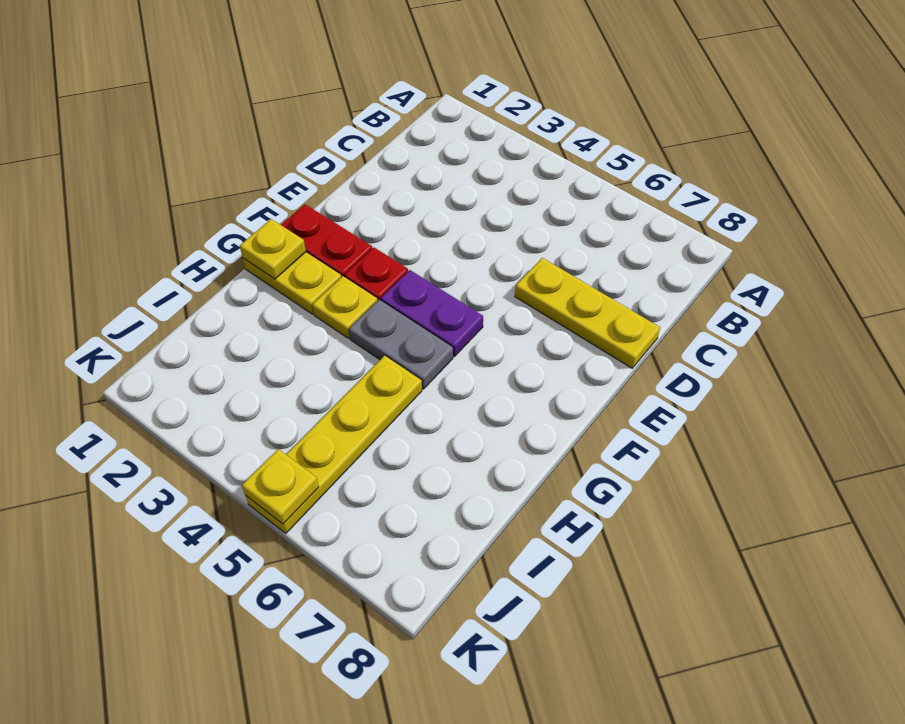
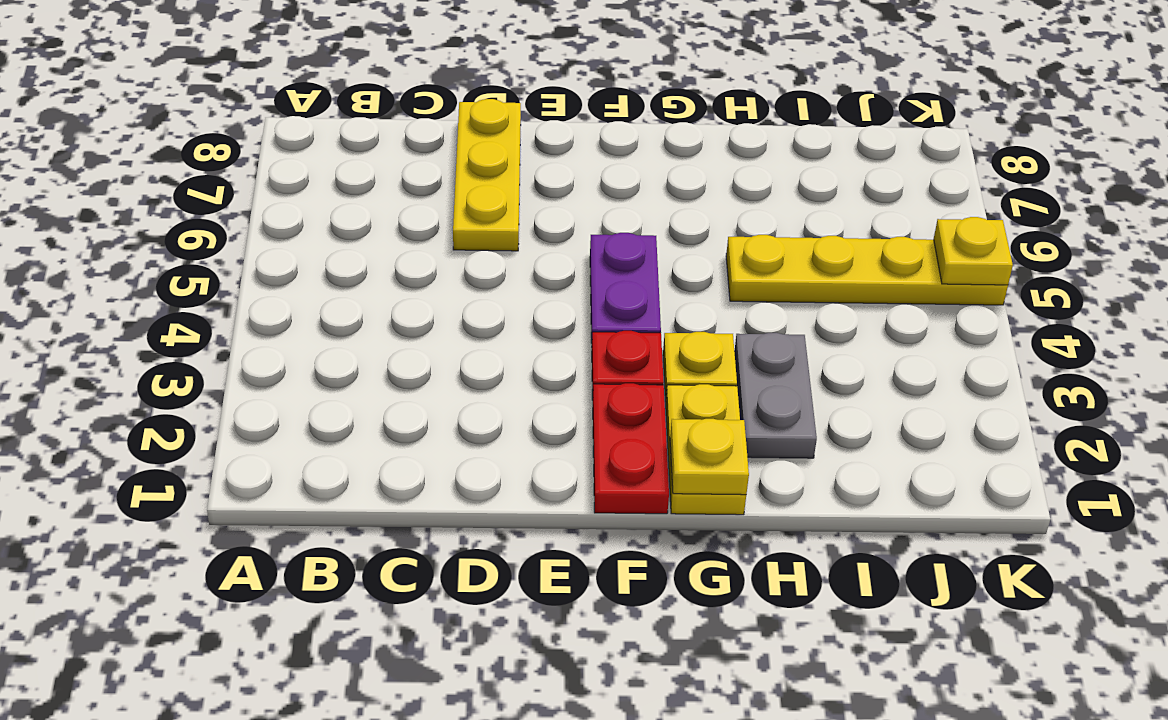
grey plate G4:G5 level 1 -> grey plate H2:H3 level 1

